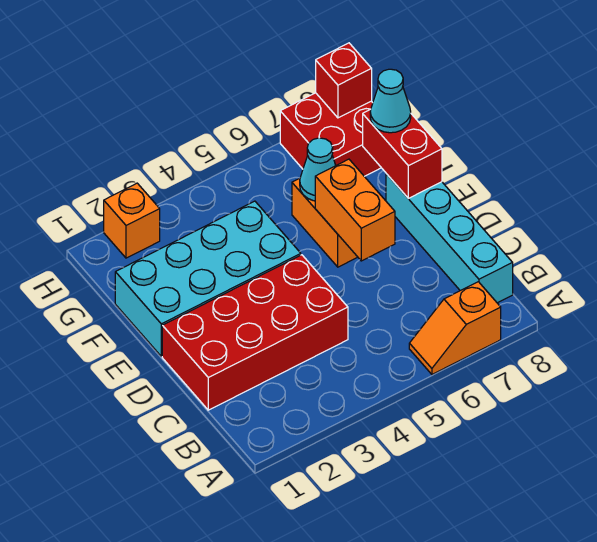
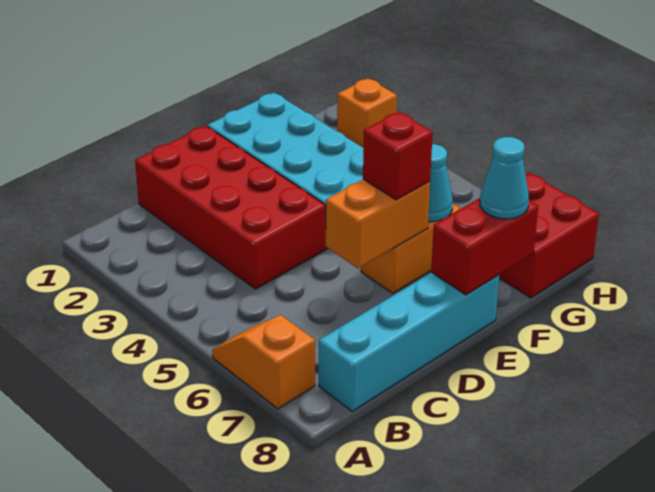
red brick H8 level 2 -> red brick E6 level 3

